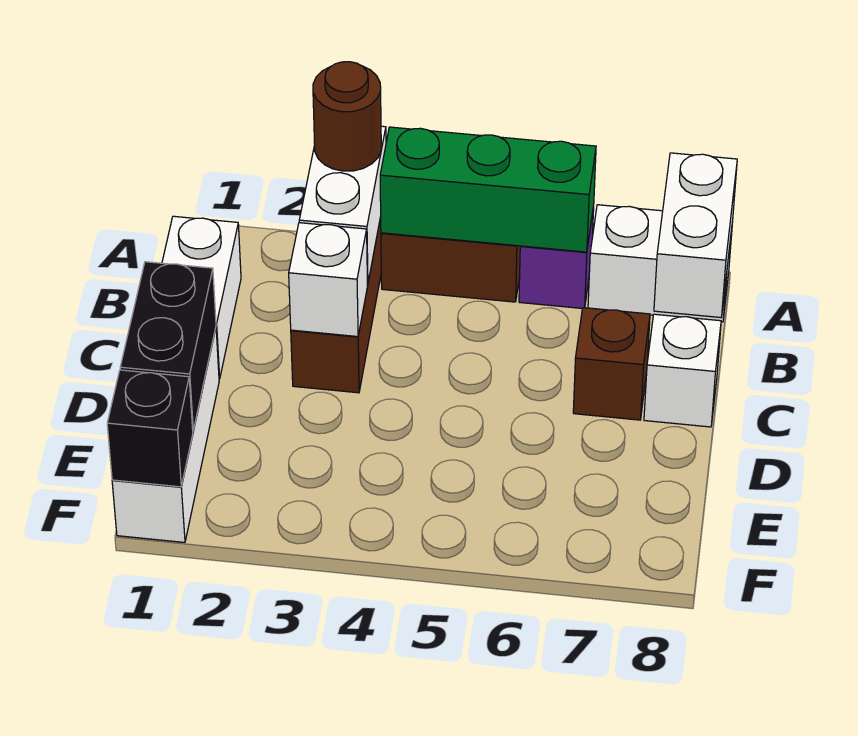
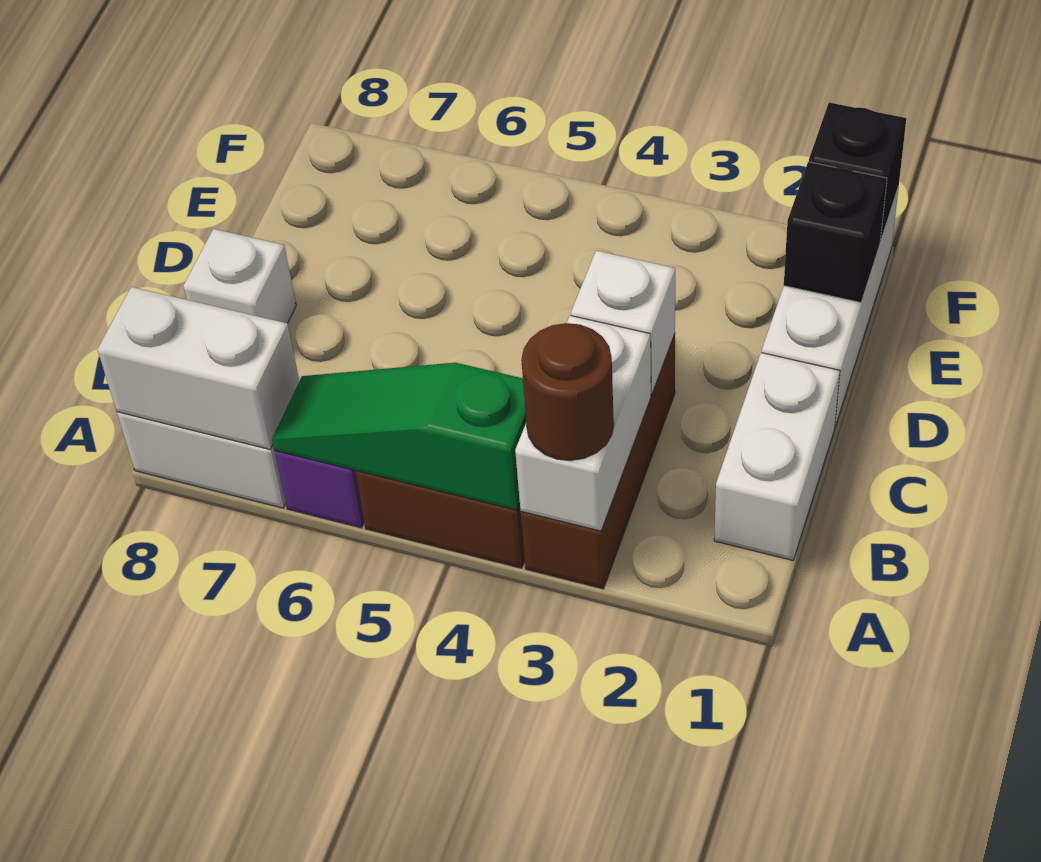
green brick A4:A6 level 2 -> green slope A4:A6 level 2 top 4
white brick A8:B8 level 2 -> white brick A7:A8 level 2
brown brick C7 level 1 -> none
black brick D1:E1 level 2 -> black brick E1 level 2

